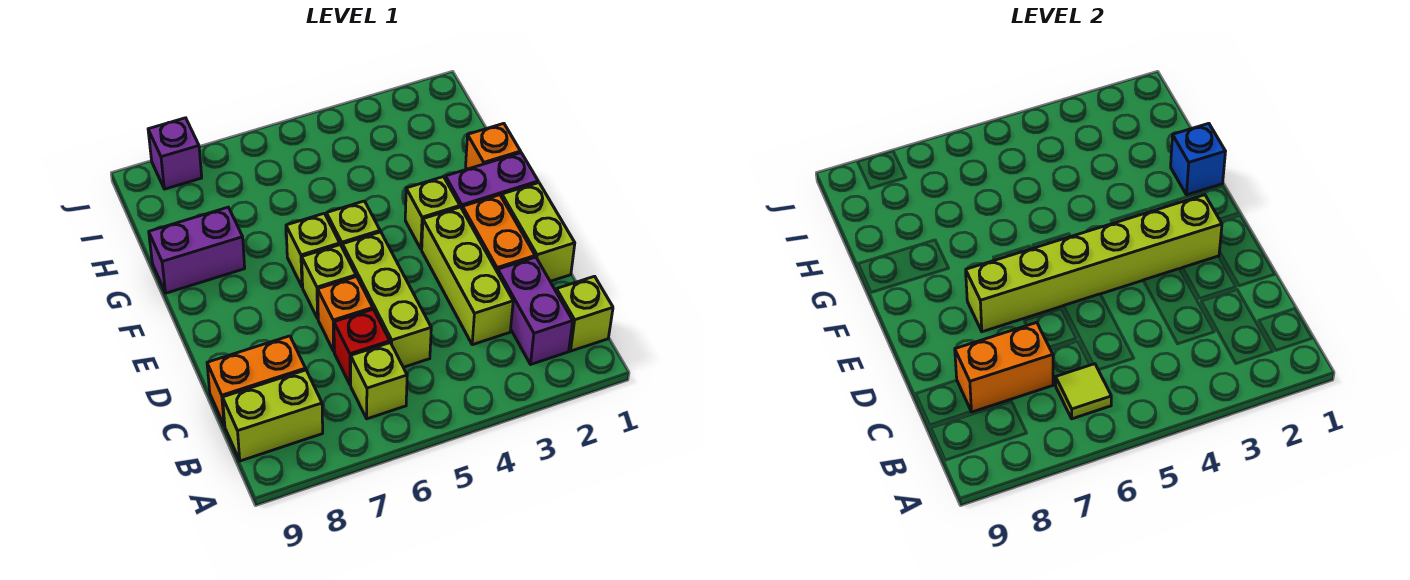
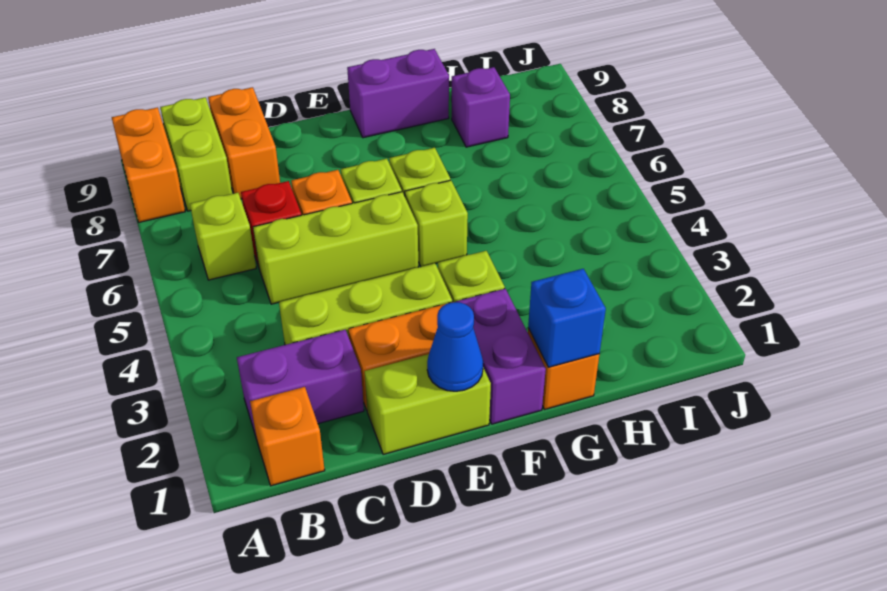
lime brick B1 level 1 -> orange brick B1 level 1
lime tile B6 level 2 -> none
orange brick C7:C8 level 2 -> orange brick A8:A9 level 1
none -> blue cone E1 level 2
lime brick E2:E7 level 2 -> none
purple brick G8:G9 level 1 -> purple brick F9:G9 level 1
purple brick J8 level 1 -> purple brick H8 level 1

